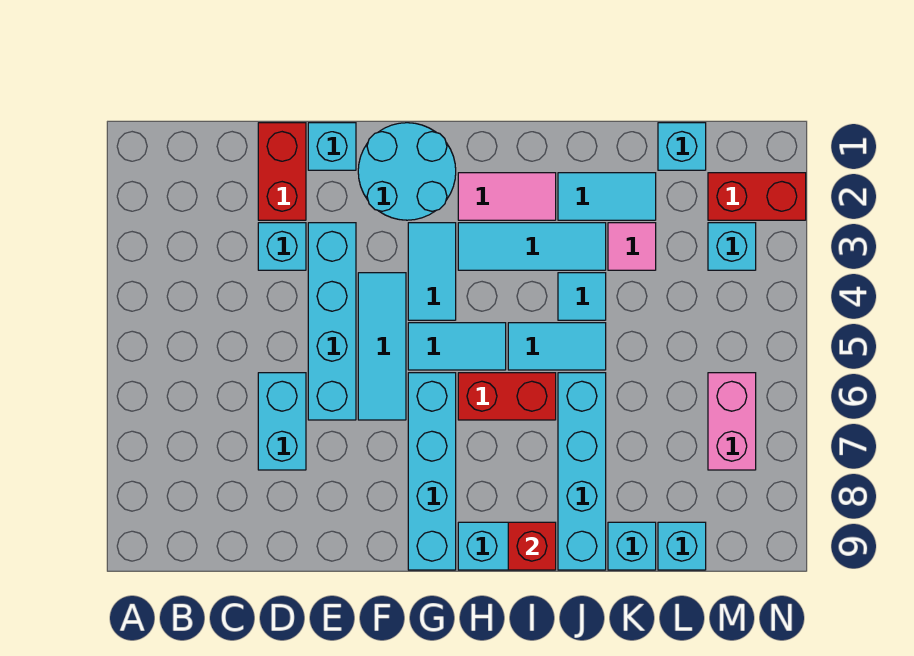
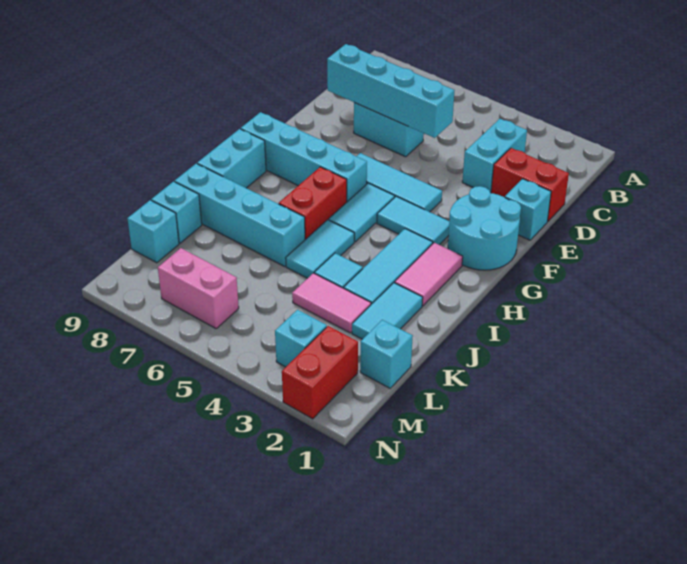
cyan brick D3 level 1 -> cyan brick C3:D3 level 1
cyan brick E3:E6 level 1 -> cyan brick D5:D8 level 2
red brick I9 level 2 -> none
pink tile K3 level 1 -> pink tile K3:K4 level 1

